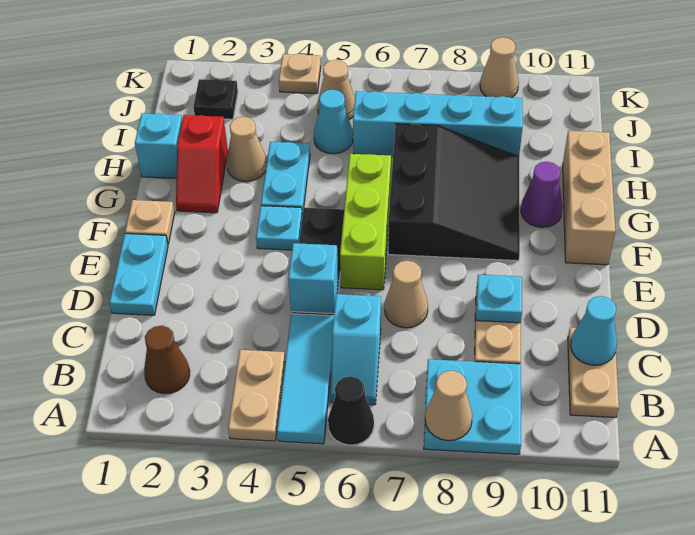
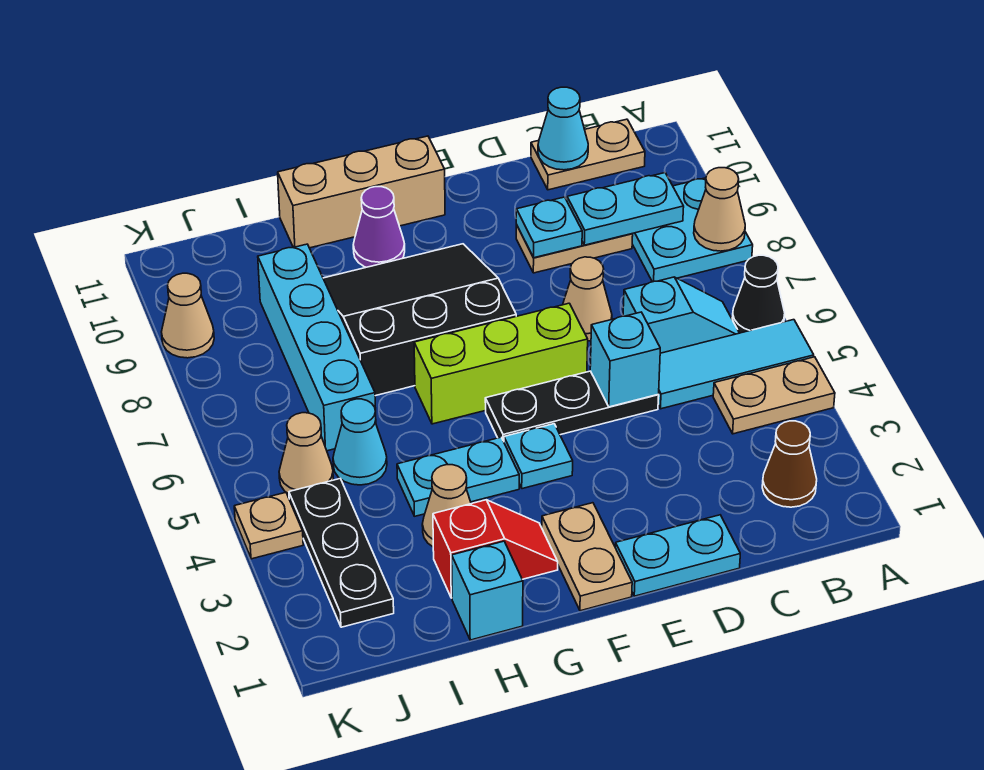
none -> cyan plate B9:C9 level 2
tan plate F1 level 1 -> tan plate F1:F2 level 1
black plate J2 level 1 -> black plate J2:J4 level 1

